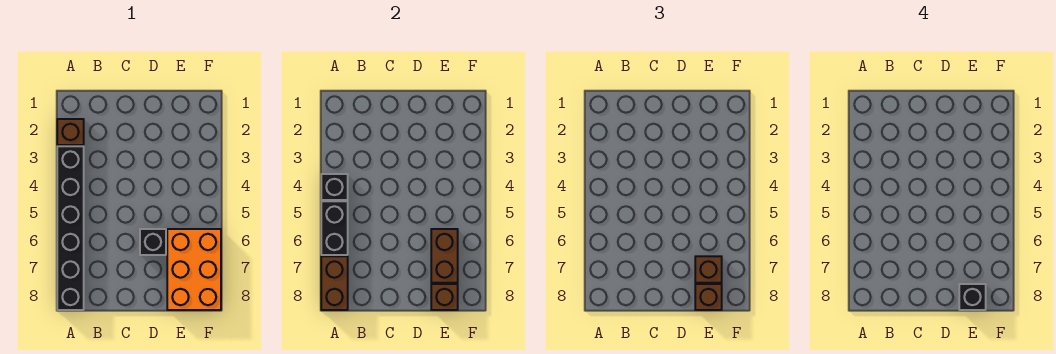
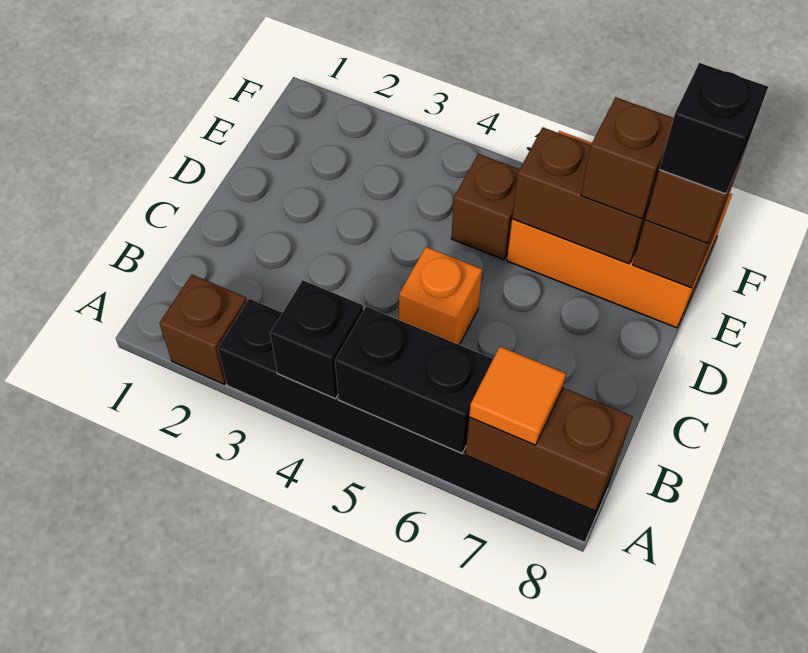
none -> orange tile A7 level 3
none -> orange brick C5 level 1
black brick D6 level 1 -> none
none -> brown brick E5 level 1

